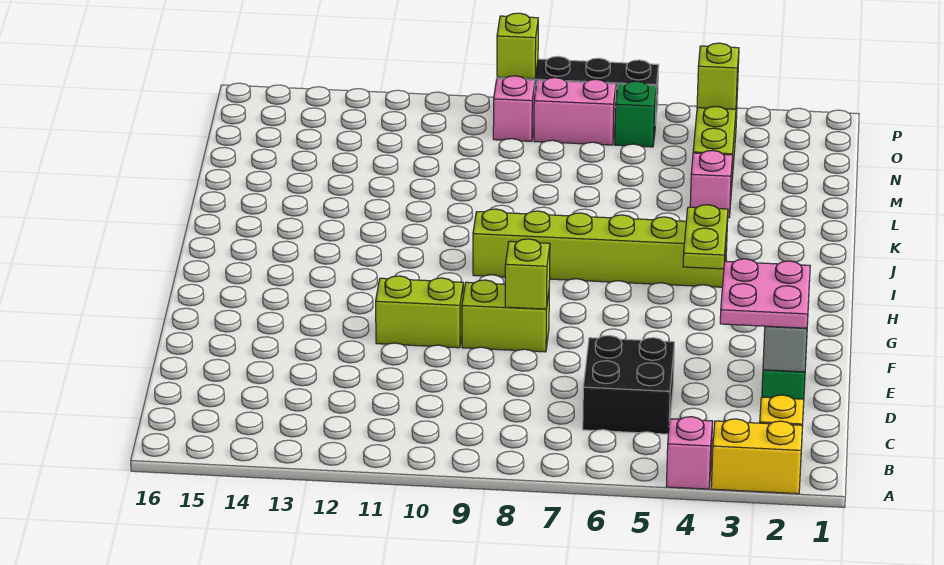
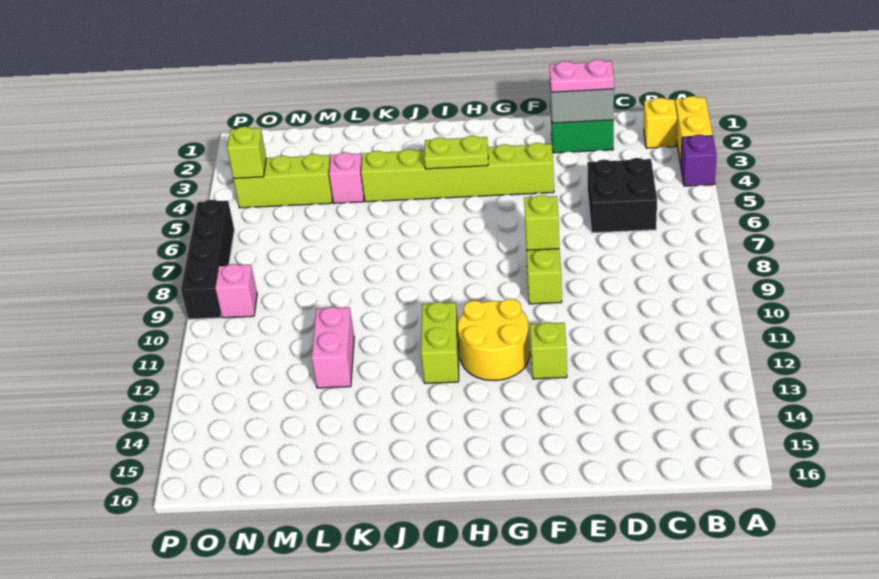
pink brick A4 level 1 -> purple brick A4 level 1
pink plate D2:E3 level 3 -> pink plate D2:E2 level 3
lime brick F10:F11 level 1 -> lime brick I11:I12 level 1
none -> yellow round brick G11:H12 level 1
lime brick I4:I9 level 1 -> lime brick F4:K4 level 1
green brick O6 level 1 -> none
pink brick O7:O8 level 1 -> pink brick L11:L12 level 1
lime brick P9 level 2 -> lime brick F12 level 1

